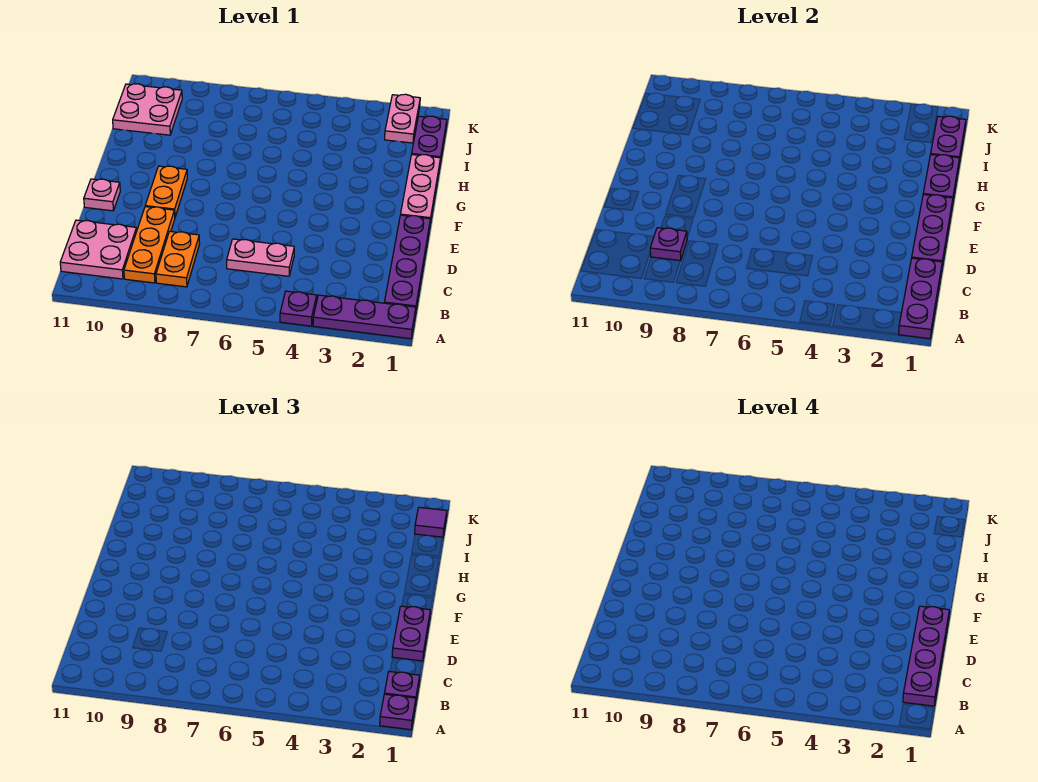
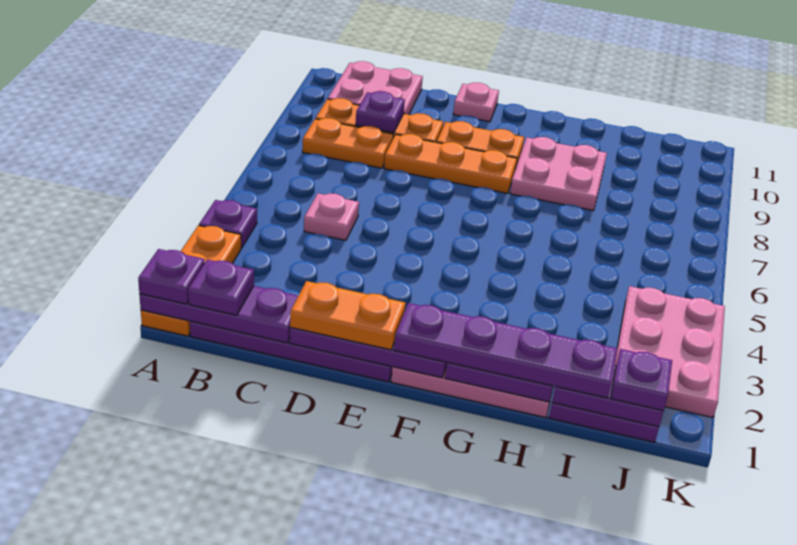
purple plate A1:A3 level 1 -> orange plate A1:A3 level 1
purple plate B1:E1 level 4 -> purple plate F1:I1 level 3
pink plate C5:C6 level 1 -> pink plate C5 level 1
purple plate D1:E1 level 3 -> orange plate D1:E1 level 3
none -> orange plate D8:F8 level 1
pink plate I10:J11 level 1 -> pink plate G8:H9 level 1
purple tile J1 level 3 -> purple plate J1 level 3
pink plate J2:K2 level 1 -> pink plate J2:K4 level 1

